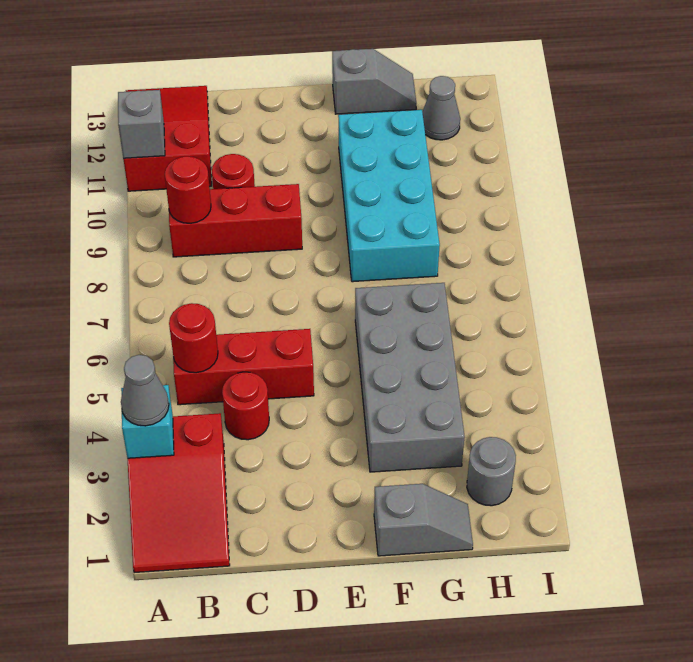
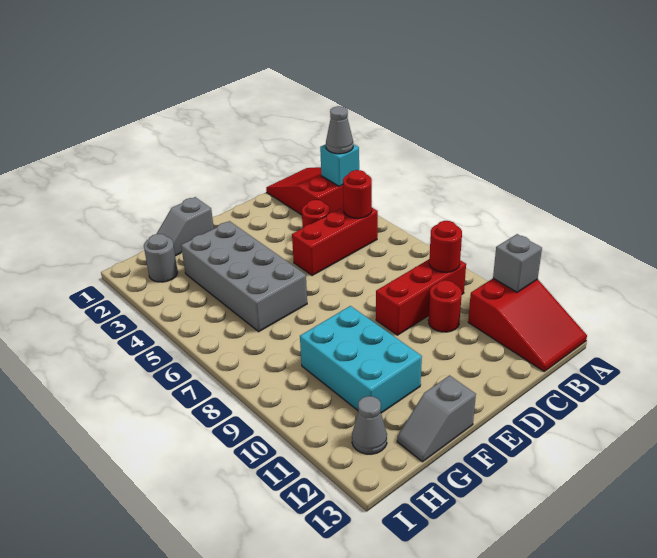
cyan brick F8:G11 level 1 -> cyan brick F9:G11 level 1

